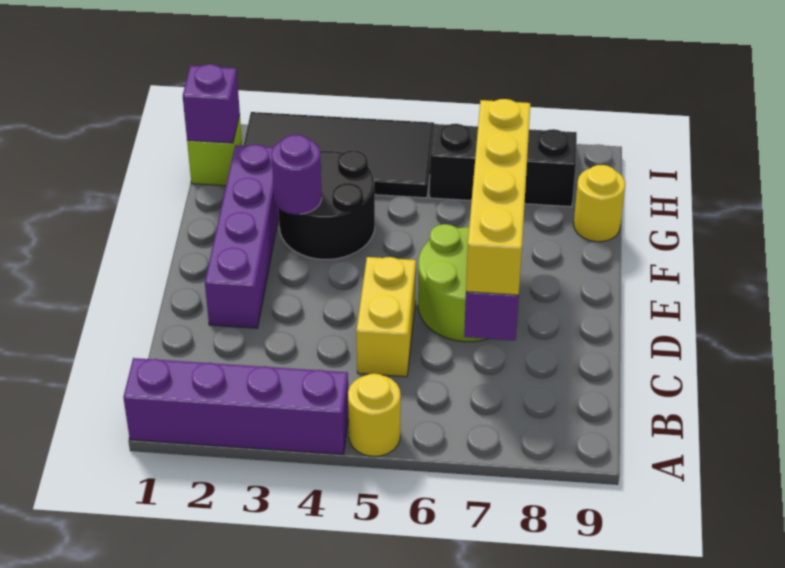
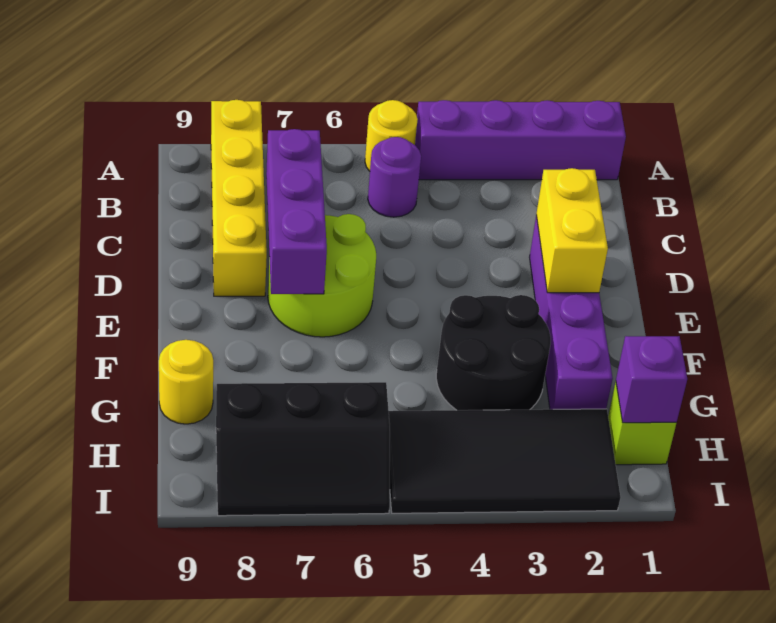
yellow brick C5:D5 level 1 -> yellow brick D2:E2 level 2
yellow brick C7:F7 level 3 -> yellow brick A8:D8 level 1
purple round brick F3 level 2 -> purple round brick B5 level 1

